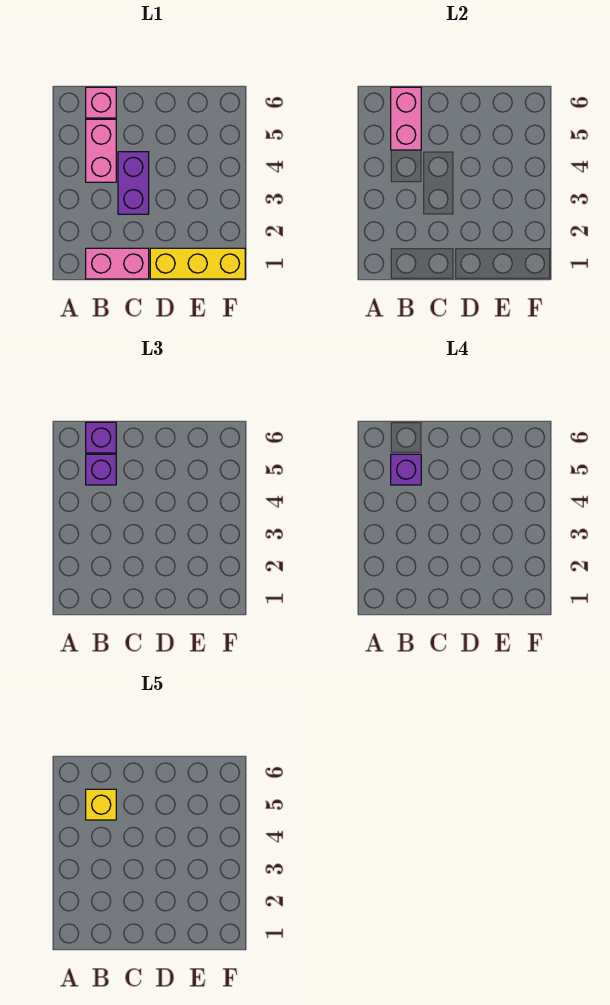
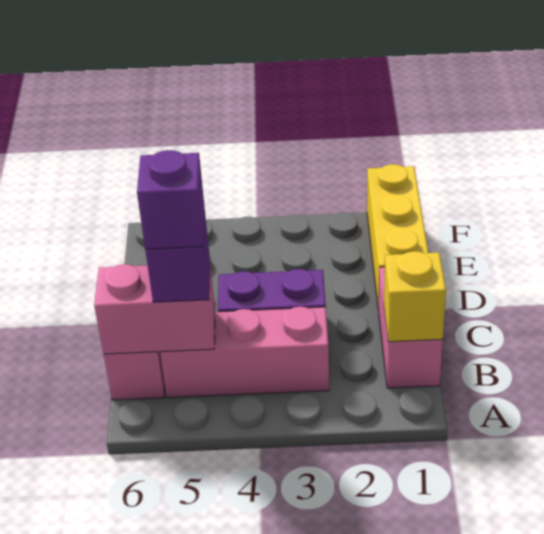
pink brick B4:B5 level 1 -> pink brick B3:B5 level 1
yellow brick B5 level 5 -> yellow brick B1 level 2
purple brick B6 level 3 -> none

